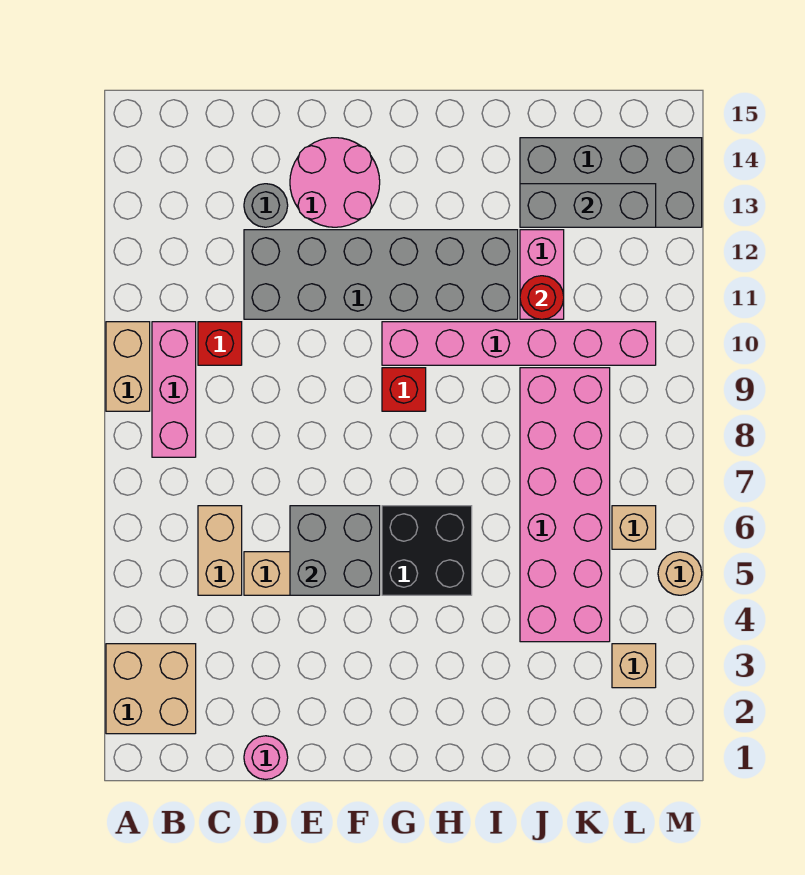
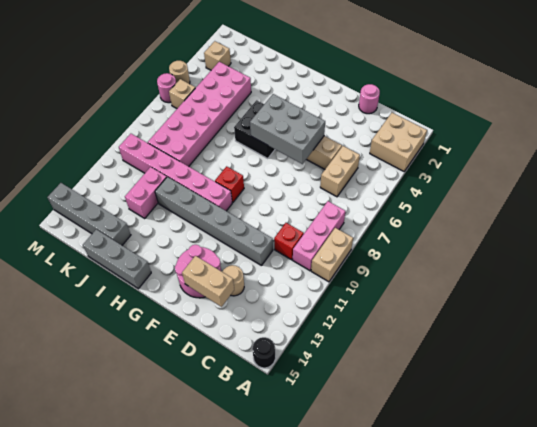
none -> black round brick A15 level 1
grey brick D11:I12 level 1 -> grey brick D11:I11 level 1
grey round brick D13 level 1 -> tan round brick D13 level 1
none -> tan brick D14:E14 level 2
grey brick E5:F6 level 2 -> grey brick E5:G6 level 2
red round brick J11 level 2 -> none
grey brick J13:M14 level 1 -> grey brick J14:M14 level 1
grey brick J13:L13 level 2 -> grey brick H15:J15 level 1
none -> pink round brick M6 level 1

